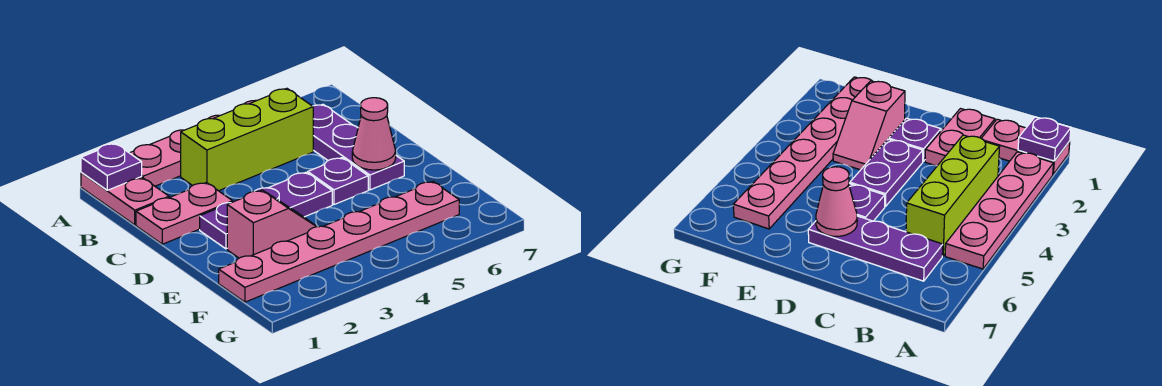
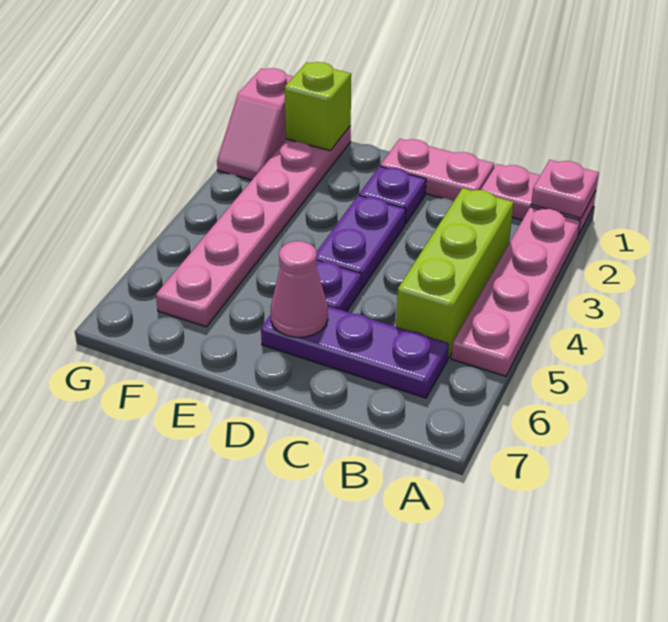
purple plate A1 level 2 -> pink plate A1 level 2
pink plate C1:C2 level 1 -> pink plate C1:D1 level 1
pink slope E2:E3 level 1 top 2 -> pink slope G1:G2 level 1 top 1
none -> lime brick F1 level 2

